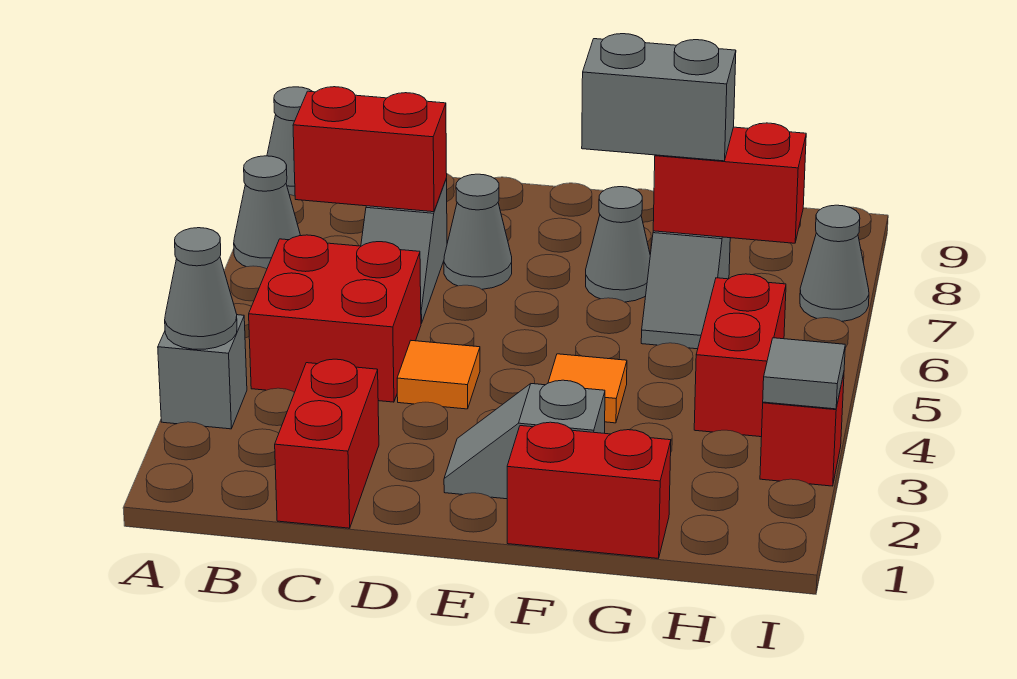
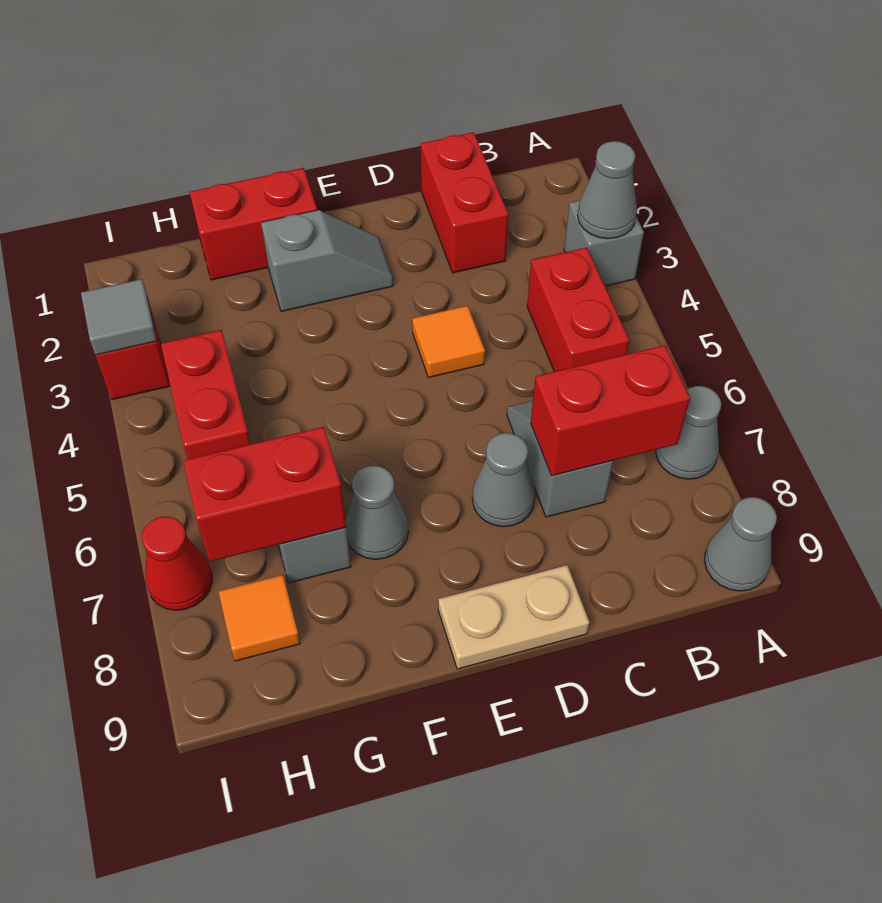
red brick B4:C5 level 1 -> red brick B4:B5 level 1
none -> tan plate D9:E9 level 1
orange tile F4 level 1 -> orange tile H8 level 1
grey brick F7:G7 level 3 -> none
grey cone I7 level 1 -> red cone I7 level 1

